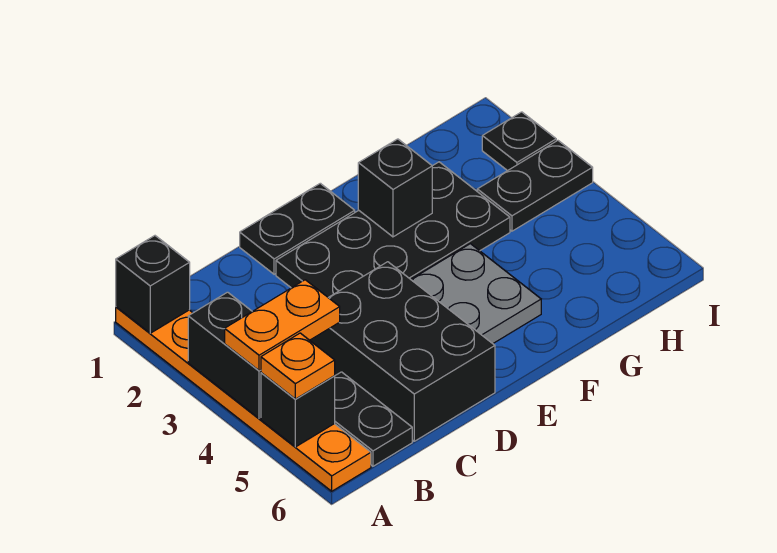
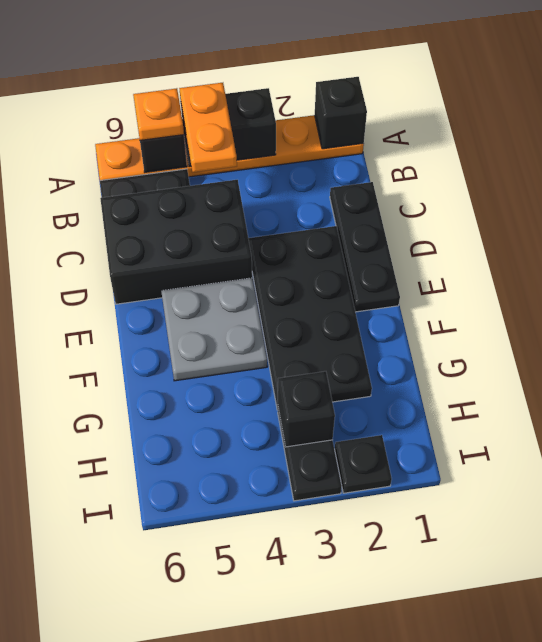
black plate D1:E1 level 1 -> black plate C1:E1 level 1
black brick F2 level 2 -> black brick H3 level 2

